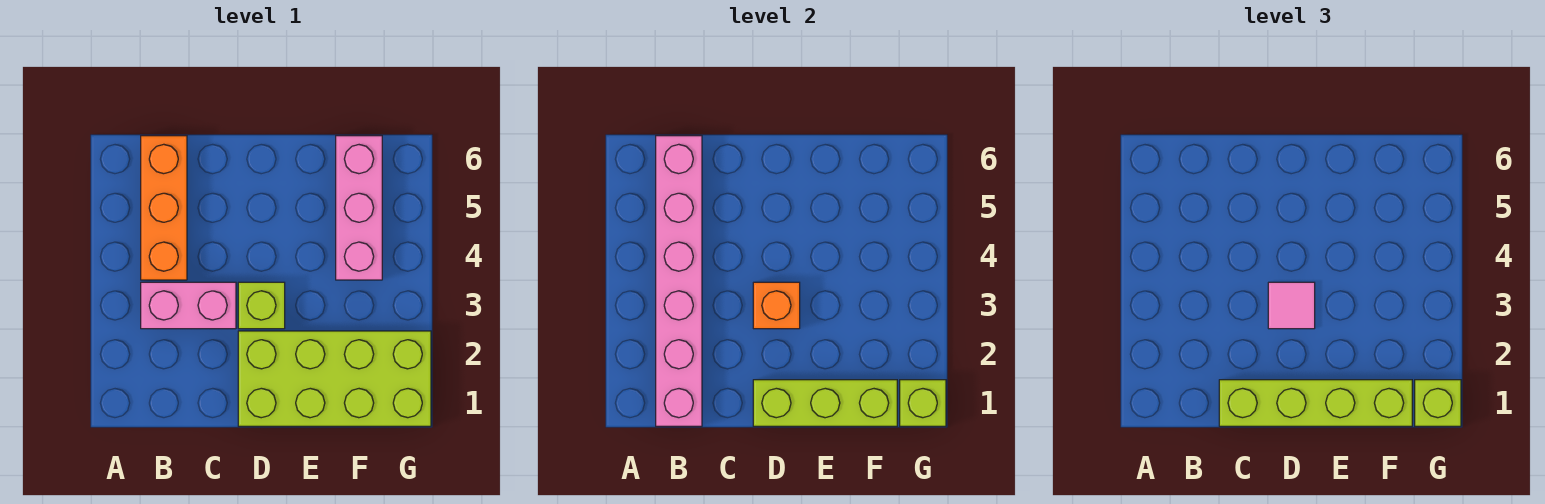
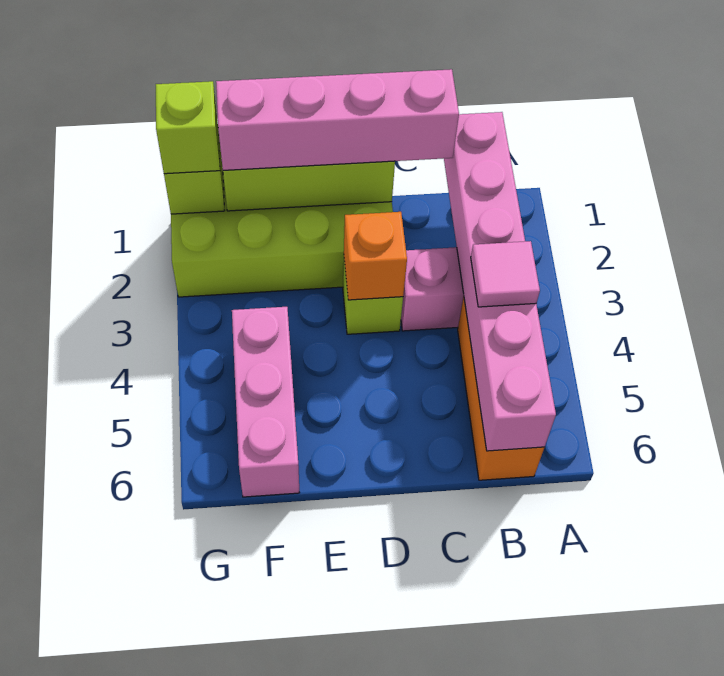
lime brick C1:F1 level 3 -> pink brick C1:F1 level 3
pink tile D3 level 3 -> pink tile B4 level 3

